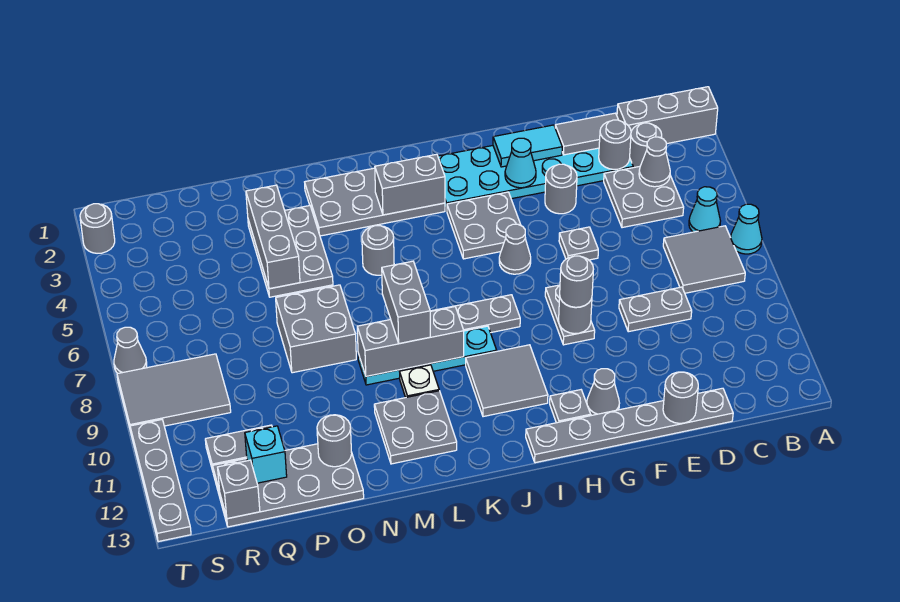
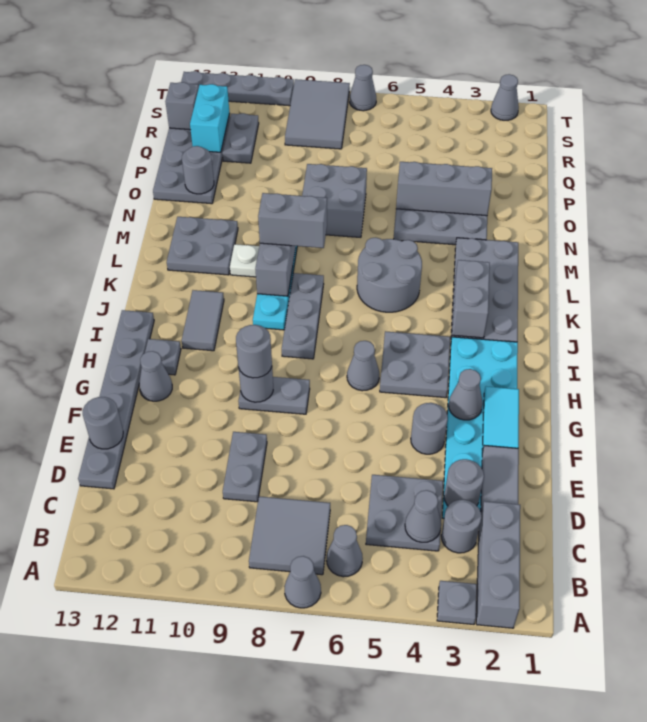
cyan cone A7 level 1 -> grey cone A7 level 1
cyan cone B6 level 1 -> grey cone B6 level 1
grey plate F6 level 1 -> grey plate A3 level 1
cyan cone G3 level 2 -> grey cone G3 level 2
grey tile I10:J11 level 1 -> grey tile I11:J11 level 1
grey round brick L5 level 1 -> grey round brick K5:L6 level 1
cyan brick Q12 level 2 -> cyan brick Q12:R12 level 2
grey round brick T2 level 1 -> grey cone T2 level 1

